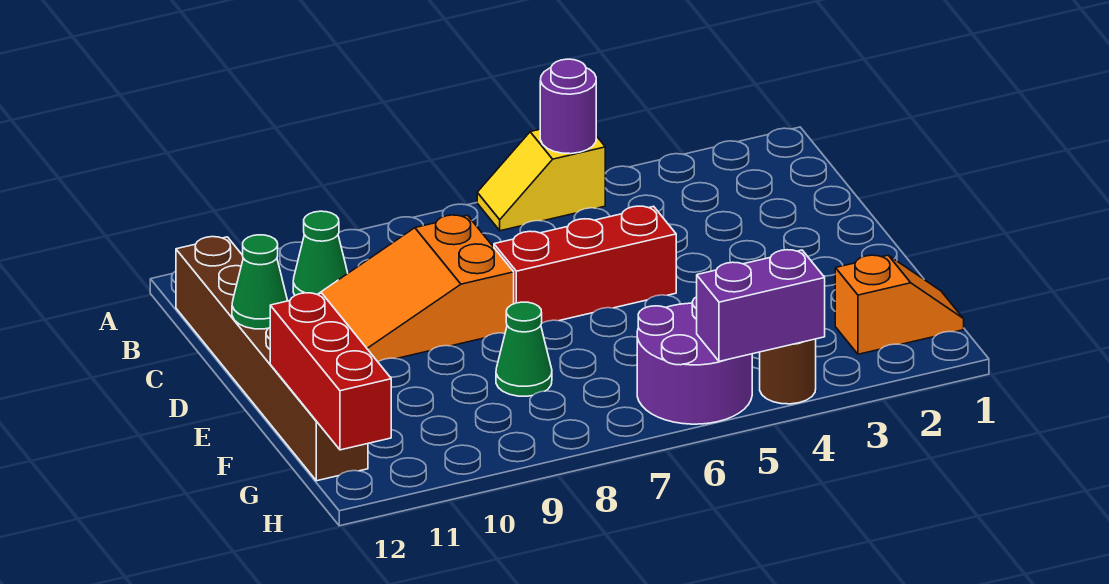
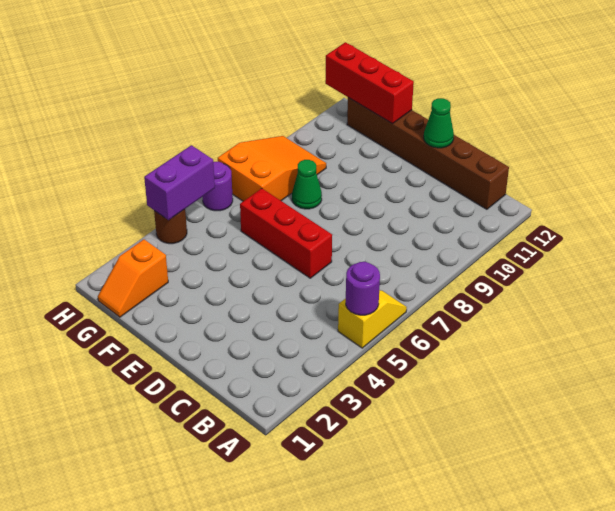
green cone B10 level 1 -> none
orange slope C8:D10 level 1 top 8 -> orange slope G7:H9 level 1 top 7
red brick D5:D7 level 1 -> red brick D6:F6 level 1
purple round brick G5:H6 level 1 -> purple round brick H6 level 1

